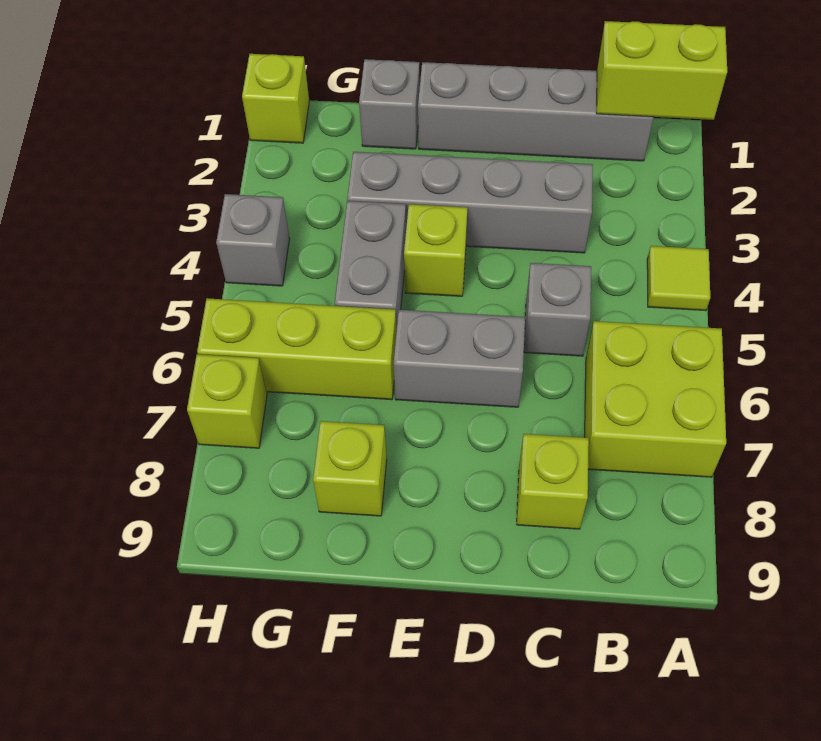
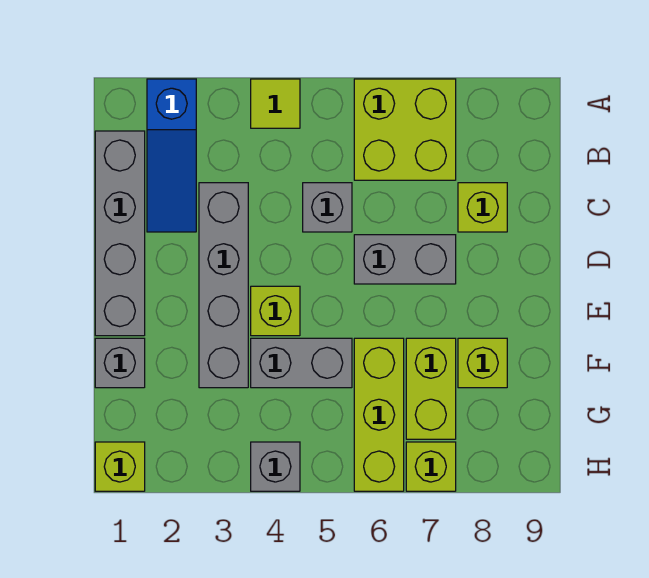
lime brick A1:B1 level 2 -> lime brick F7:G7 level 1
none -> blue slope A2:C2 level 1 top A
grey brick D6:E6 level 1 -> grey brick D6:D7 level 1

